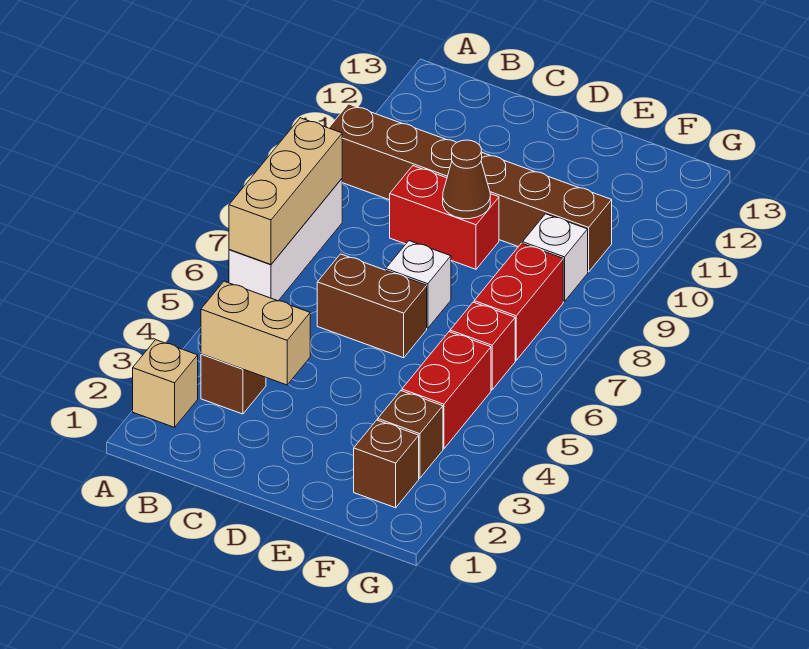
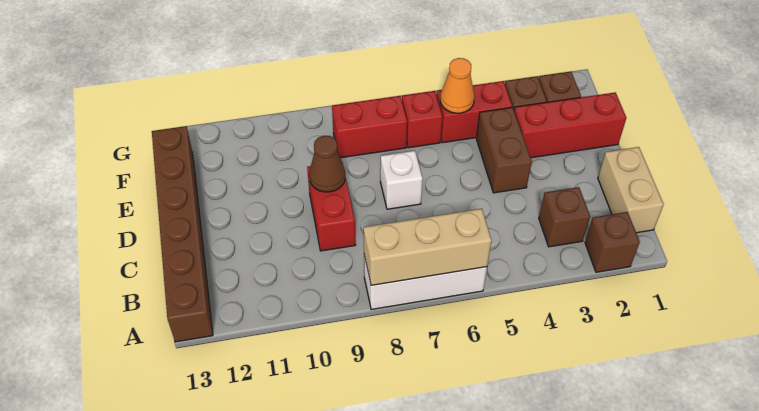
tan brick A2 level 1 -> brown brick A2 level 1
brown brick A10:F10 level 1 -> brown brick A13:F13 level 1
tan brick B3:C3 level 2 -> tan brick B1:C1 level 1
brown brick C6:D6 level 1 -> brown brick D4:E4 level 1
none -> red brick E1:E3 level 1
none -> orange cone F5 level 2
white brick F9 level 1 -> none

